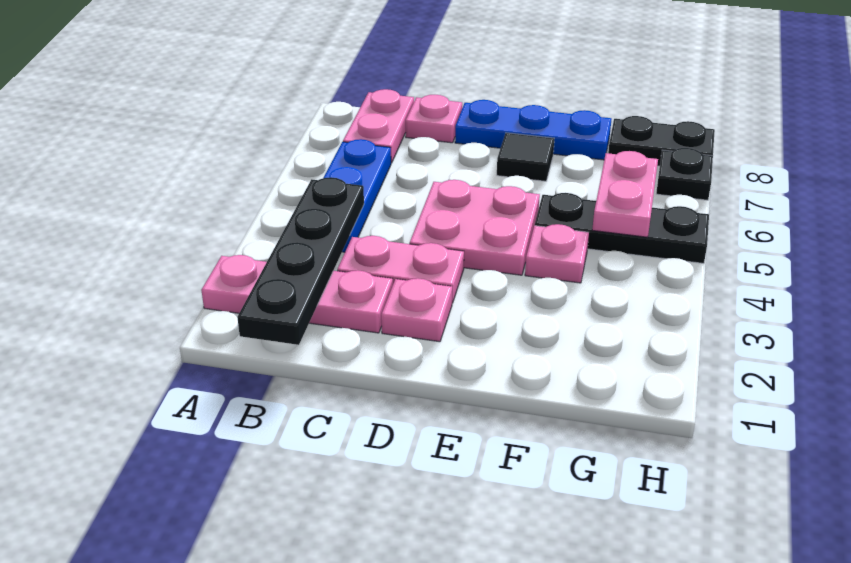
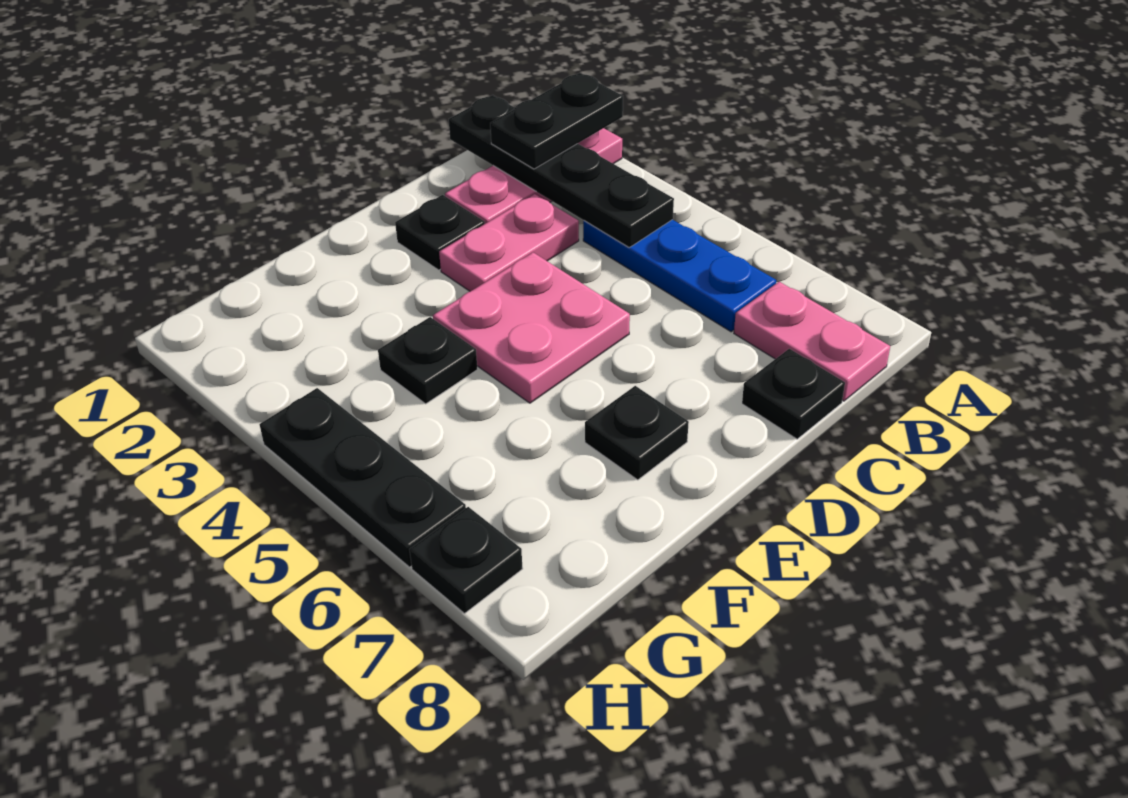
pink plate C8 level 1 -> black plate C8 level 1
pink plate D2 level 1 -> black plate D2 level 1
blue plate D8:F8 level 1 -> none
black tile E7 level 1 -> black plate E7 level 1
pink plate F4 level 1 -> black plate F4 level 1
black plate F5:H5 level 1 -> black plate H4:H6 level 1
pink plate G5:G6 level 2 -> none
black plate G8:H8 level 1 -> black plate A2:B2 level 3

